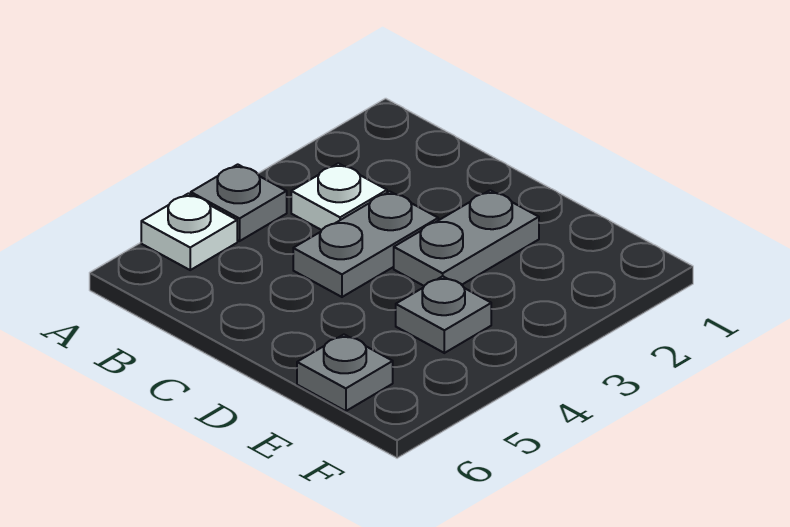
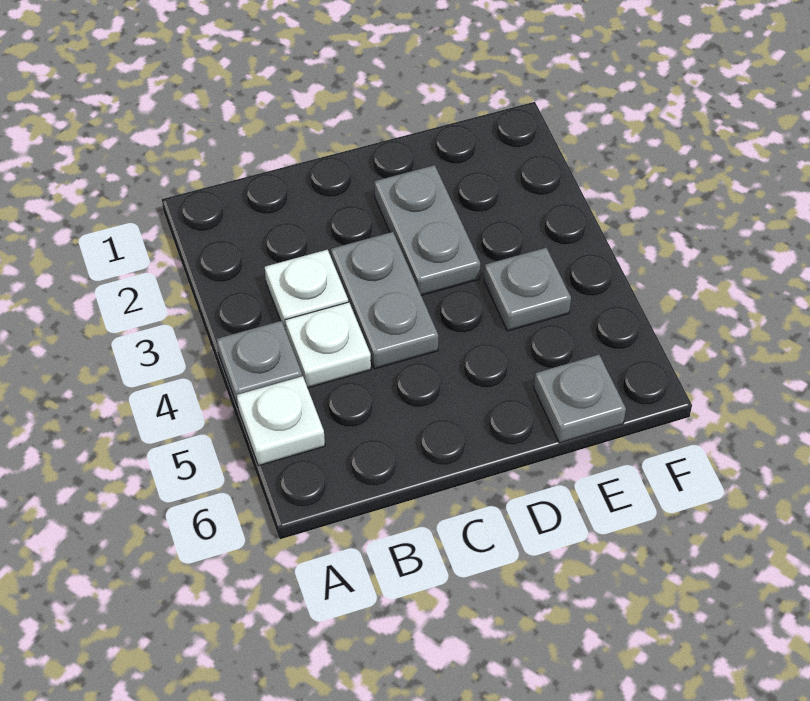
none -> white plate B4 level 1

